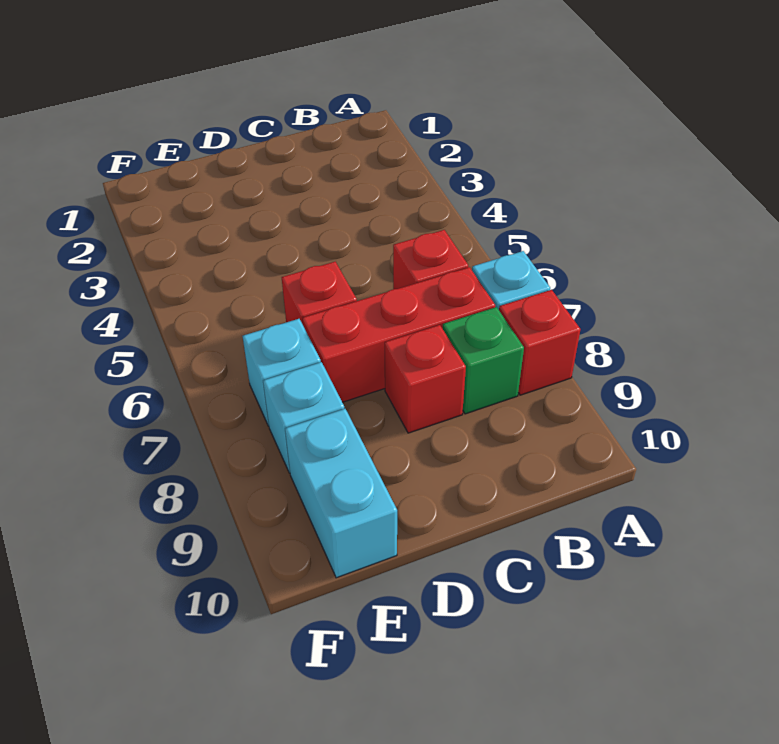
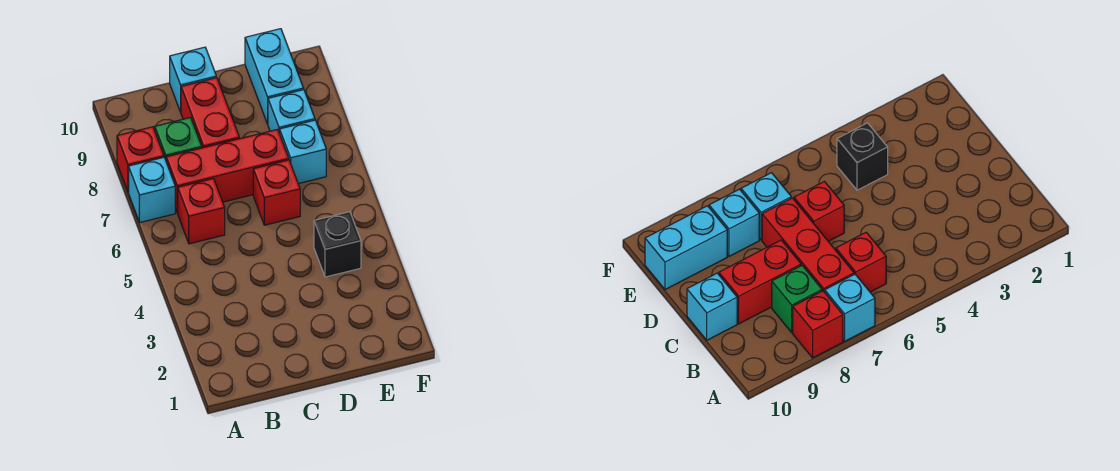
red brick C8 level 1 -> red brick C8:C9 level 1
none -> cyan brick C10 level 1
none -> black brick E4 level 1

